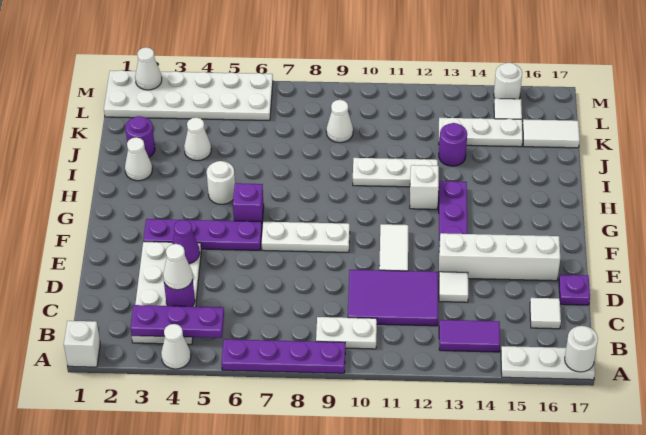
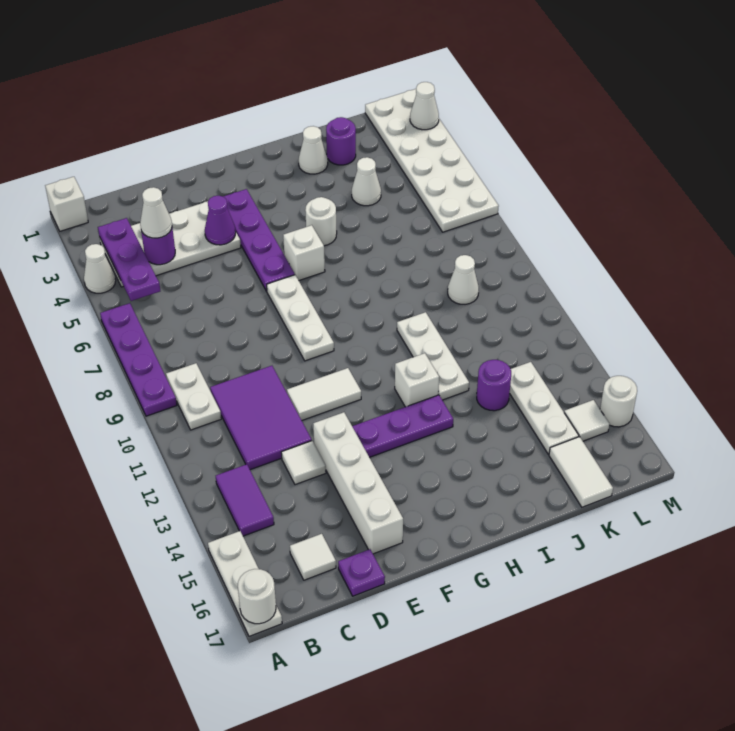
purple brick G6 level 1 -> white brick G6 level 1

